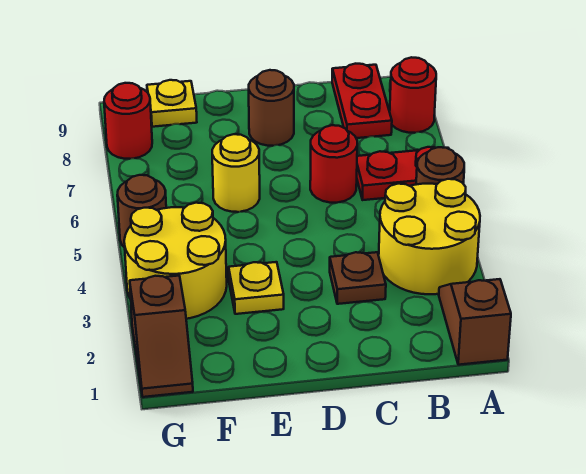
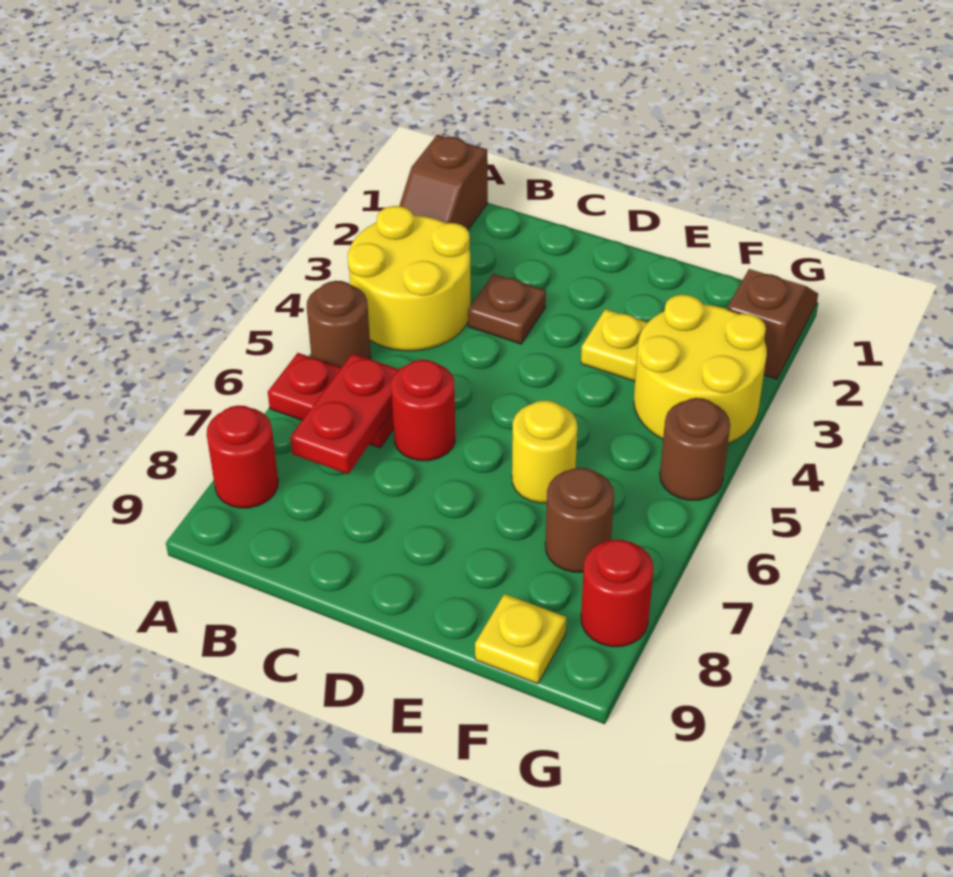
red plate B8:B9 level 1 -> red plate B6:B7 level 2
brown round brick D8 level 1 -> brown round brick F7 level 1

